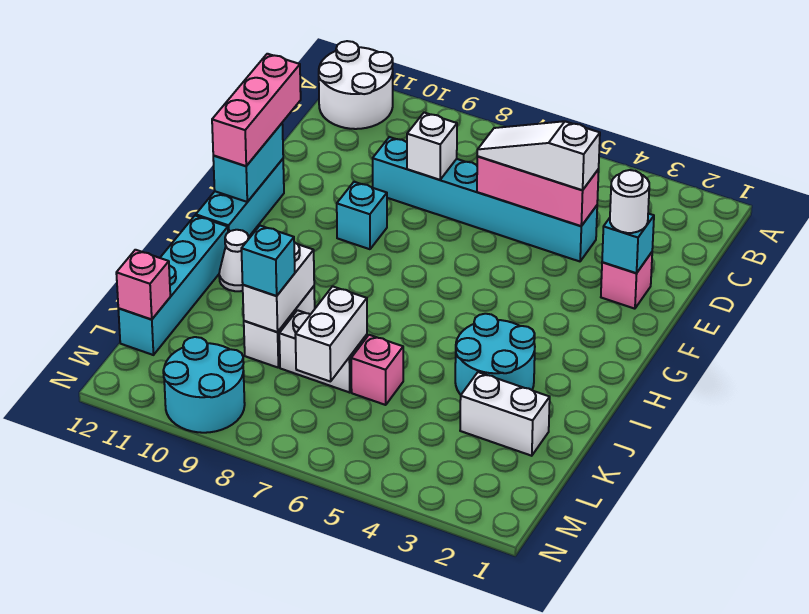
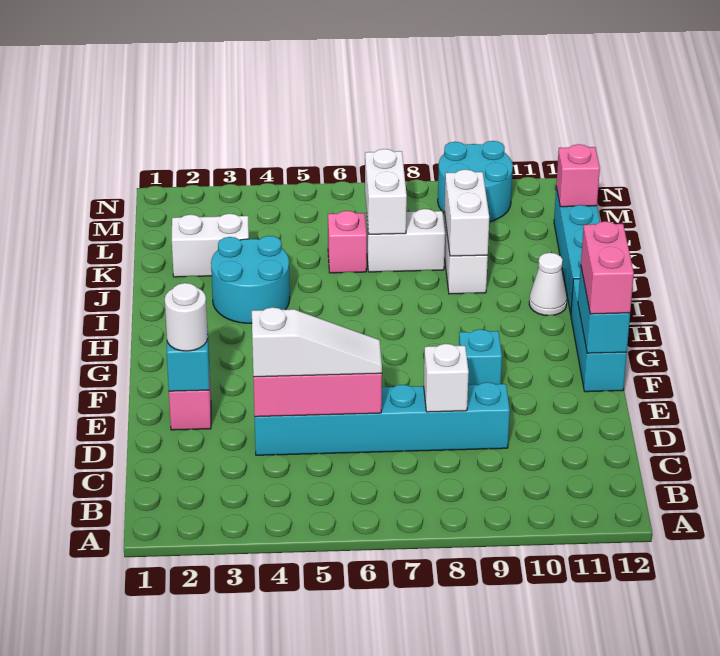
white round brick A11:B12 level 1 -> none
pink brick E12:G12 level 3 -> pink brick F12:G12 level 3
cyan brick K9 level 3 -> none

